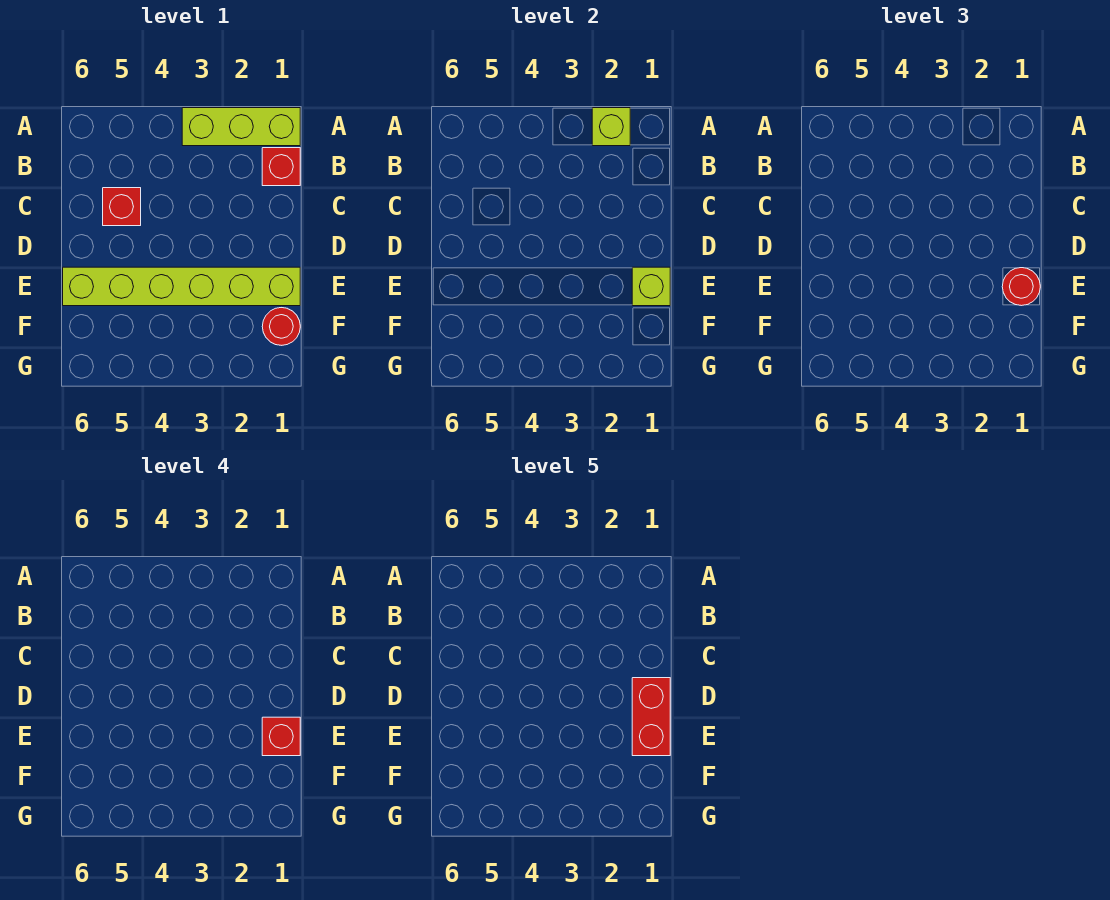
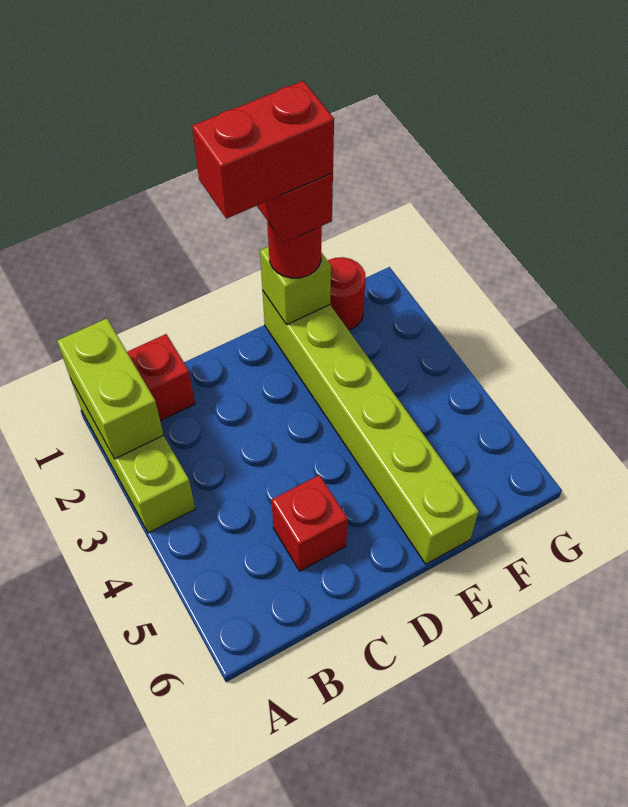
lime brick A2 level 2 -> lime brick A1:A2 level 2

